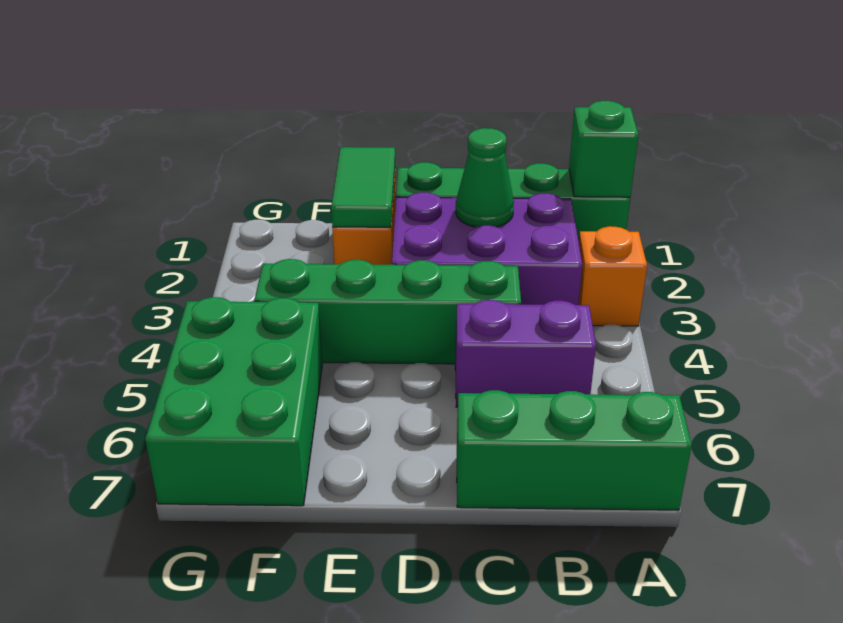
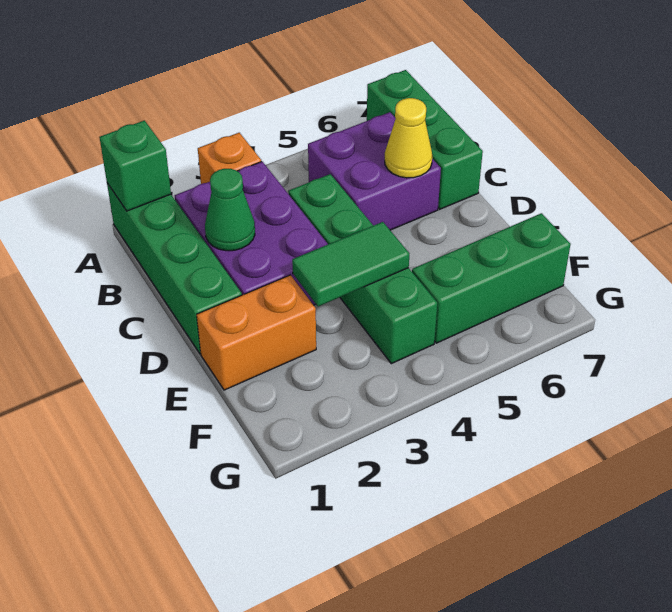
purple brick B5:C5 level 1 -> purple brick B5:C6 level 1
none -> yellow cone C6 level 2
green tile E1:E2 level 2 -> green tile E3:E4 level 2
green brick F5:G7 level 1 -> green brick F5:F7 level 1

